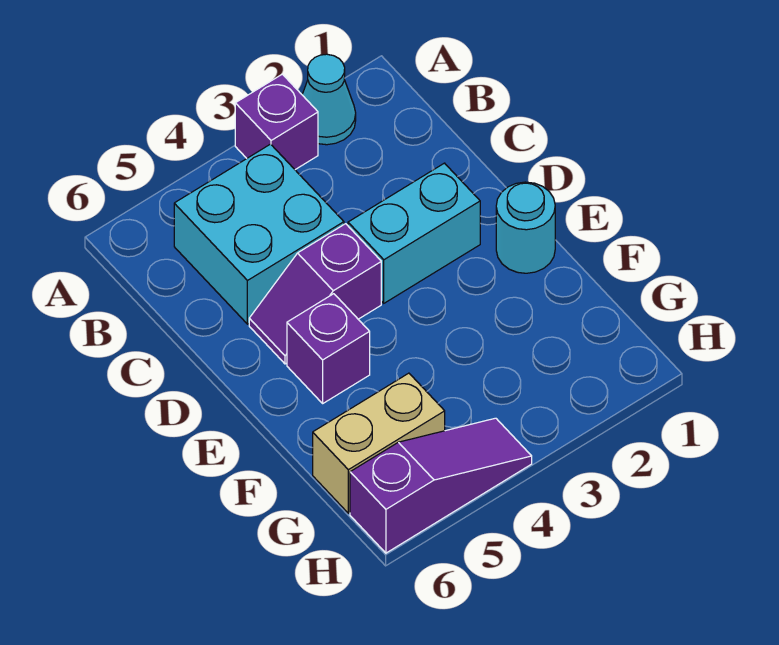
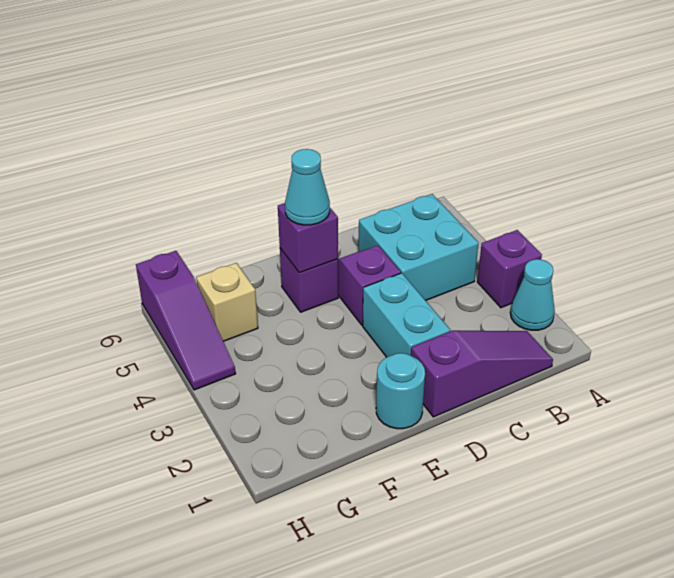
none -> purple slope B1:D1 level 1 top D
none -> purple brick E5 level 2
none -> cyan cone E5 level 3
tan brick G5:G6 level 1 -> tan brick G5 level 1

